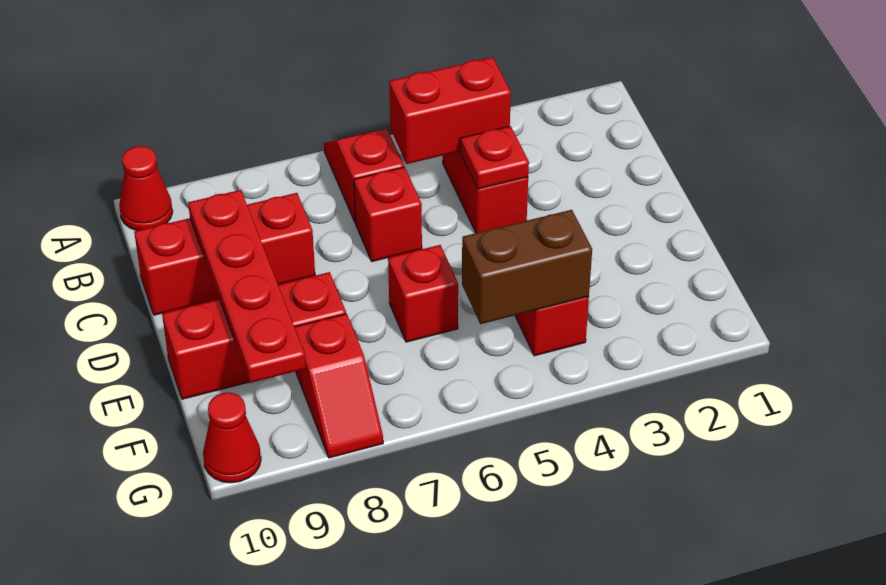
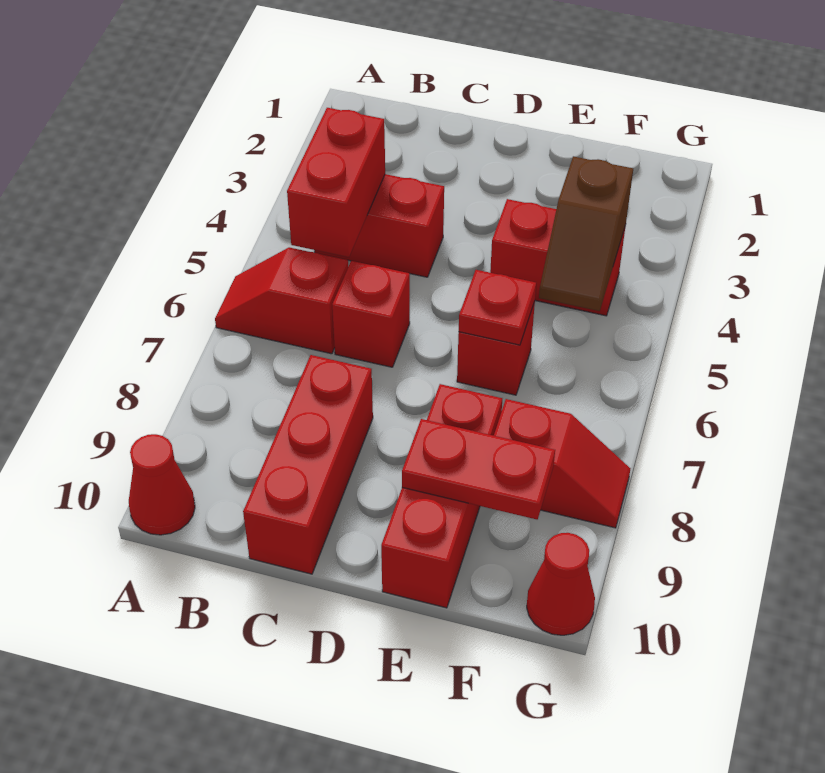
red plate C4 level 2 -> red plate E6 level 2
red plate C9:F9 level 2 -> red plate E9:F9 level 2
brown brick F4:F5 level 2 -> brown slope F4:F5 level 2 top 4

